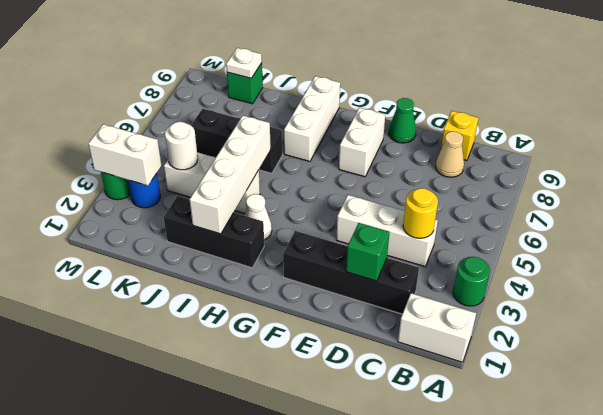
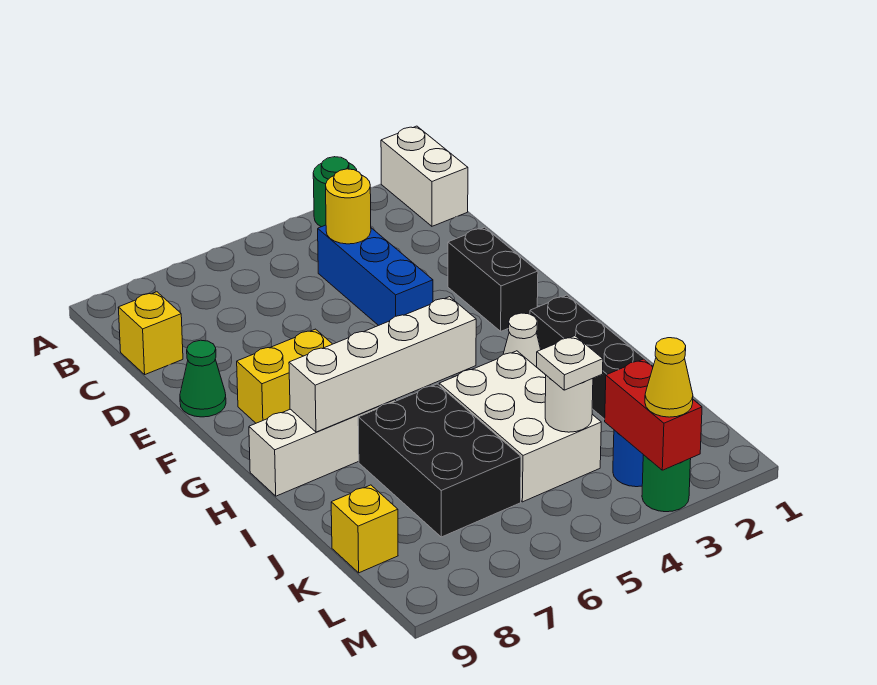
black brick C2:F2 level 1 -> black brick E2:F2 level 1
white brick C4:E4 level 1 -> blue brick C4:E4 level 1
tan cone C8 level 1 -> none
green brick D2 level 2 -> none
white brick F7:F8 level 1 -> yellow brick F7:F8 level 1
white brick I2:I5 level 2 -> white brick H5:H8 level 2
white brick I4:K4 level 1 -> white brick I4:K5 level 1
black brick I6:K6 level 1 -> black brick I6:K7 level 1
green brick K9 level 1 -> yellow brick K9 level 1
white plate K9 level 2 -> white plate K4 level 3
white brick L3:M3 level 2 -> red brick L3:M3 level 2
none -> yellow cone M3 level 3

